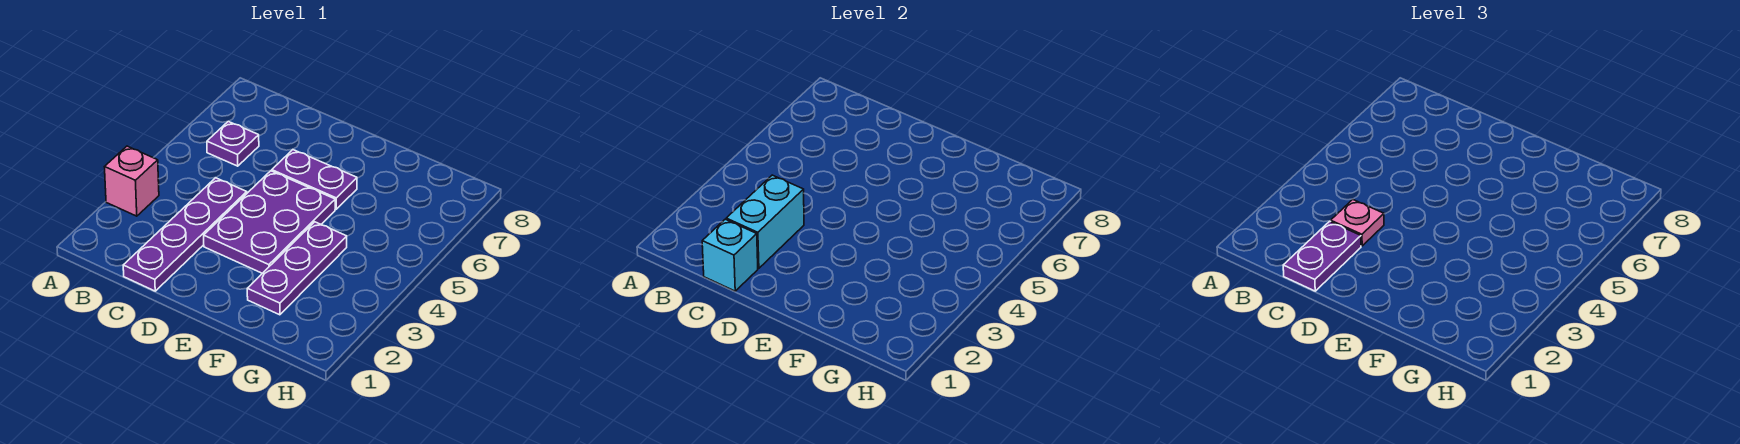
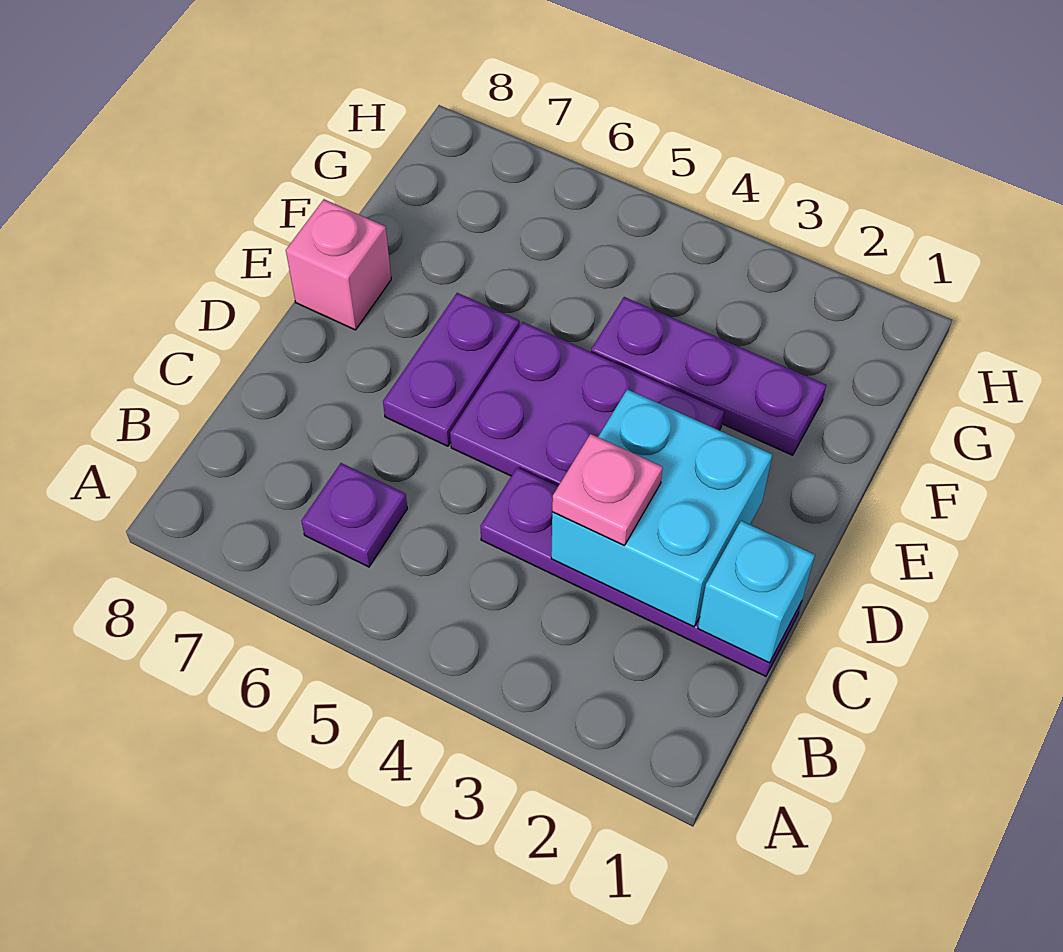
pink brick A3 level 1 -> pink brick E8 level 1
purple plate C1:C2 level 3 -> none
cyan brick C2:C3 level 2 -> cyan brick C2:D3 level 2

